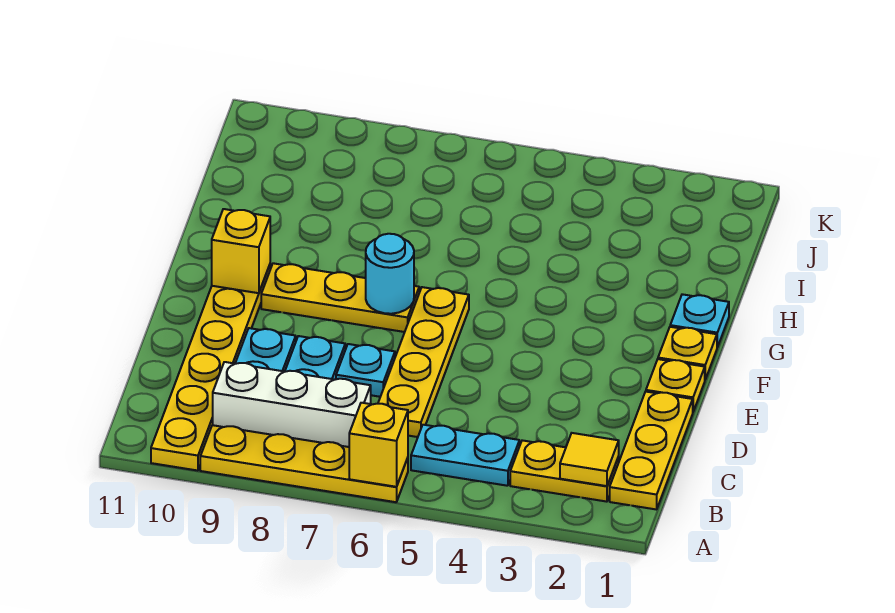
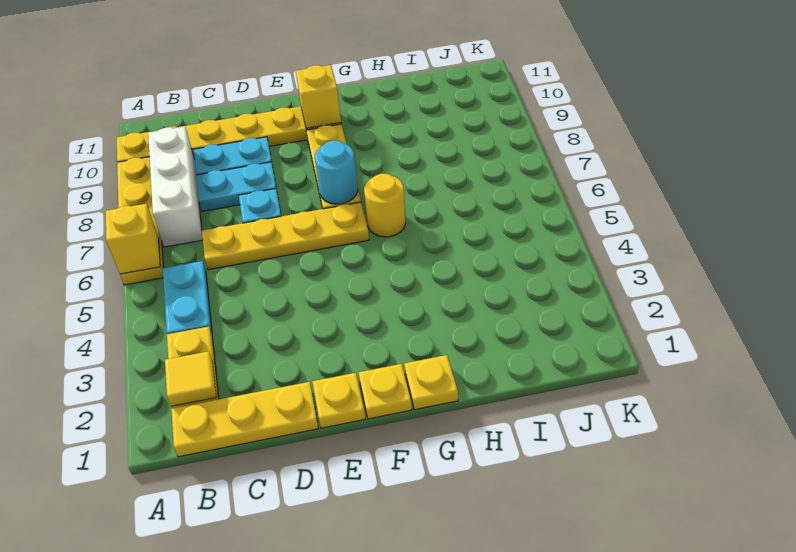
cyan plate G1 level 1 -> yellow plate G1 level 1
none -> yellow round brick G6 level 1

